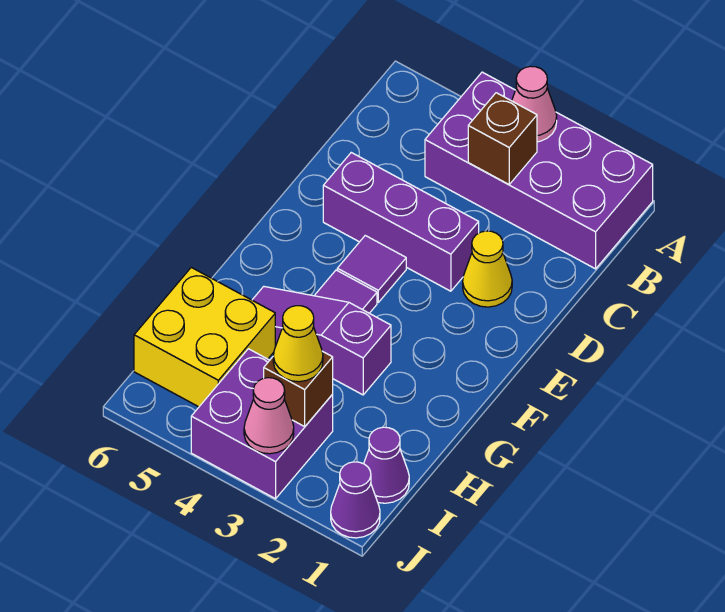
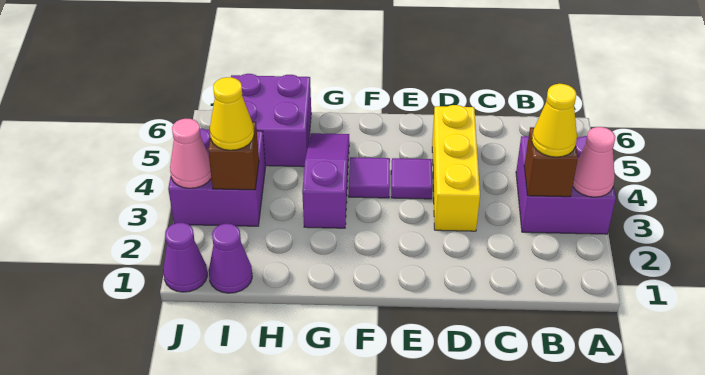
purple brick A1:B4 level 1 -> purple brick A3:B4 level 1
yellow cone D2 level 1 -> yellow cone B3 level 3
purple brick D3:D5 level 1 -> yellow brick D3:D5 level 1
yellow brick H5:I6 level 1 -> purple brick H5:I6 level 1

